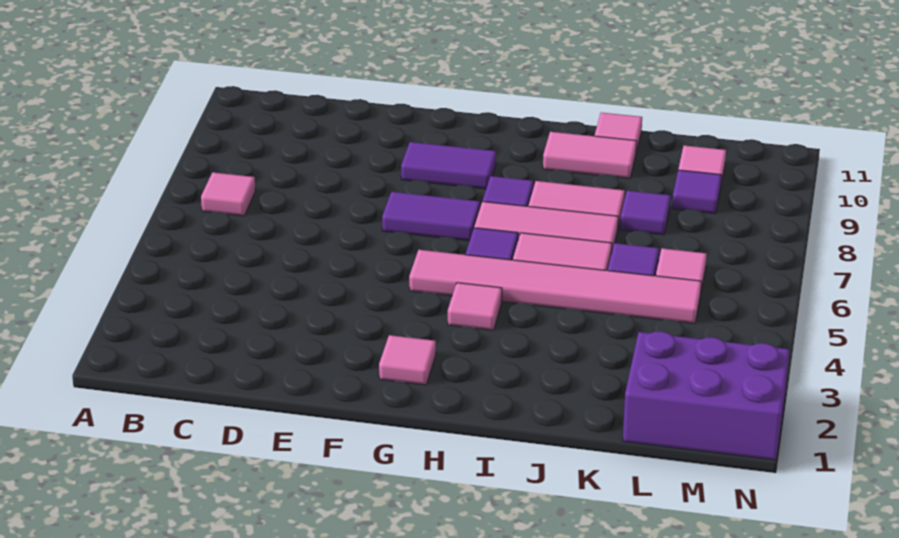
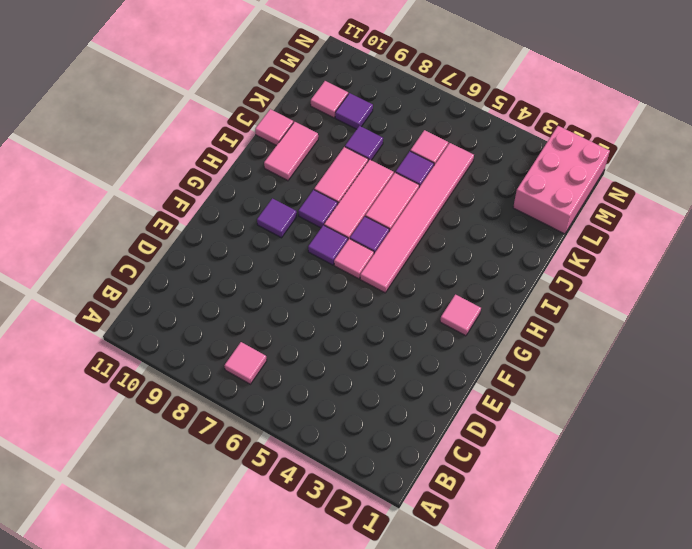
purple tile F7:G7 level 1 -> purple tile G7 level 1
purple tile F9:G9 level 1 -> purple tile G9 level 1
pink tile H4 level 1 -> pink tile G6 level 1
purple brick L1:N2 level 1 -> pink brick L1:N2 level 1

